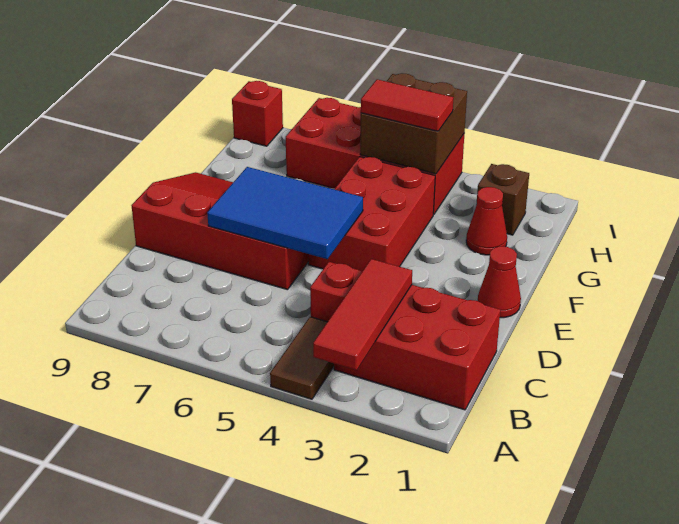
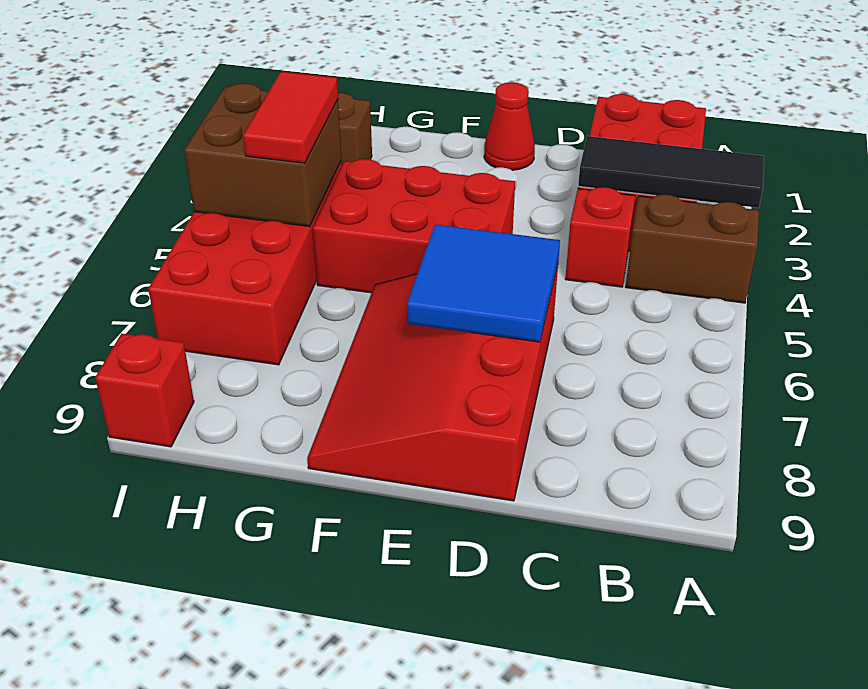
red tile A3:C3 level 2 -> black tile A3:C3 level 2
brown tile A4:B4 level 1 -> brown brick A4:B4 level 1
blue tile D5:E7 level 2 -> blue tile D6:E7 level 2
red cone G2 level 1 -> none

